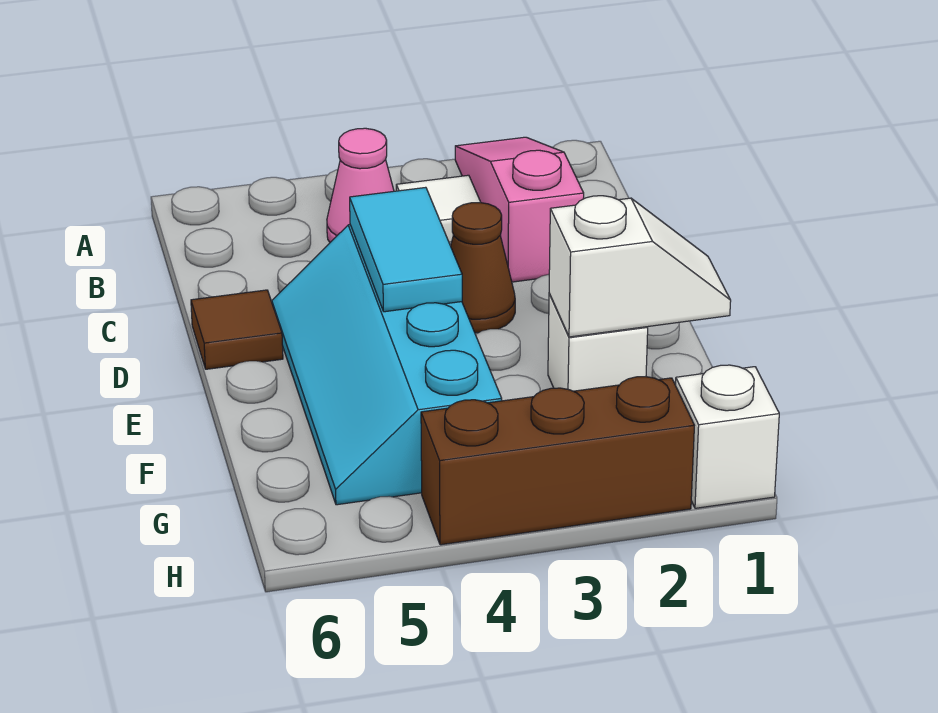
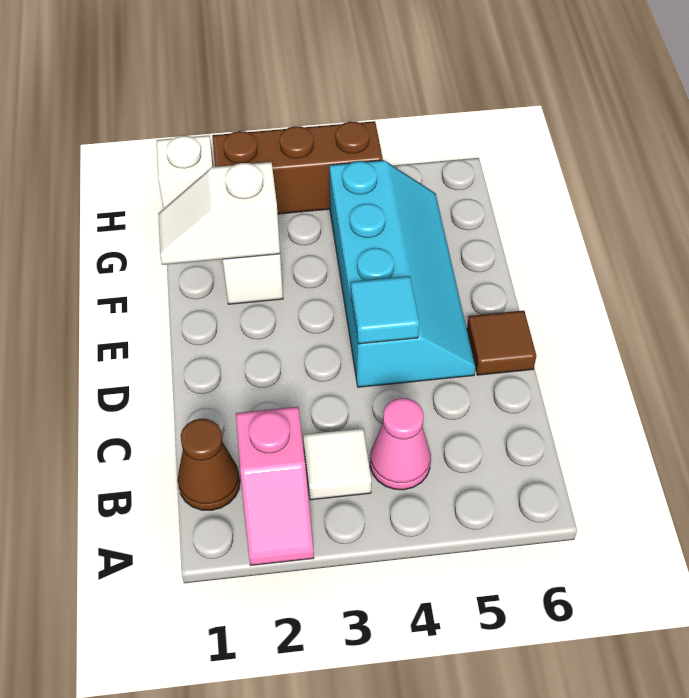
pink slope A2:C2 level 1 top C -> pink slope A2:B2 level 1 top B
brown cone D3 level 1 -> brown cone B1 level 1
cyan tile D4:E4 level 2 -> cyan tile D4 level 2

